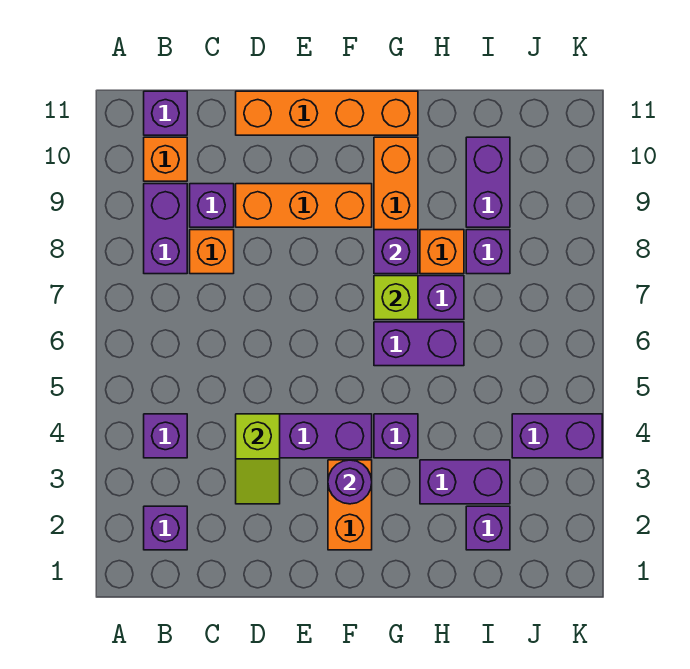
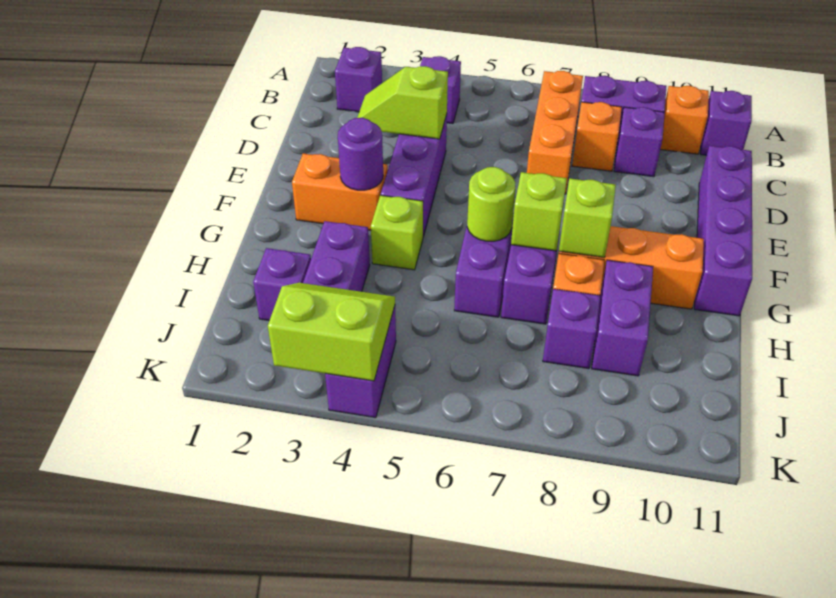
orange brick D9:F9 level 1 -> orange brick B7:D7 level 1
orange brick D11:G11 level 1 -> purple brick D11:G11 level 1
purple brick G4 level 1 -> lime brick G4 level 1
none -> lime round brick G6 level 2
purple brick G8 level 2 -> lime brick G8 level 2
purple brick I9:I10 level 1 -> purple brick H9:I9 level 1
none -> lime slope J3:K4 level 2 top K

